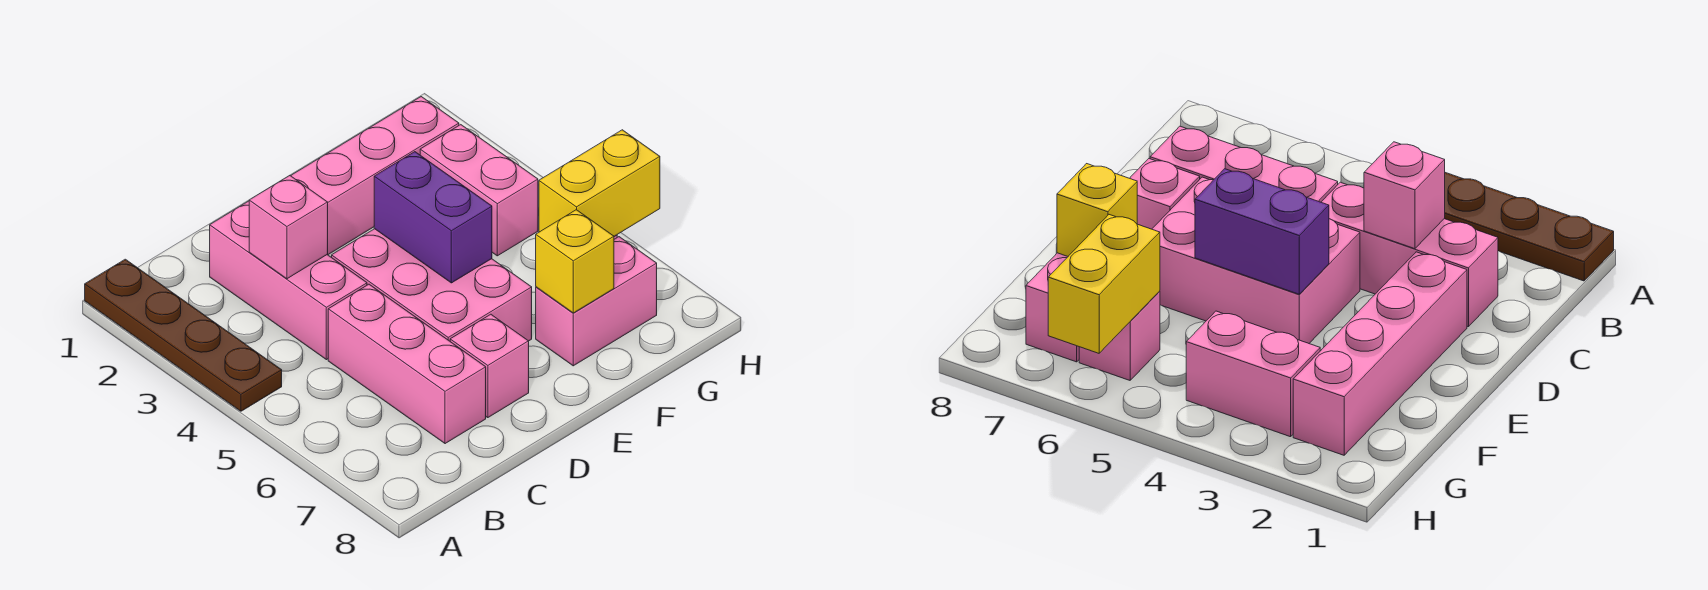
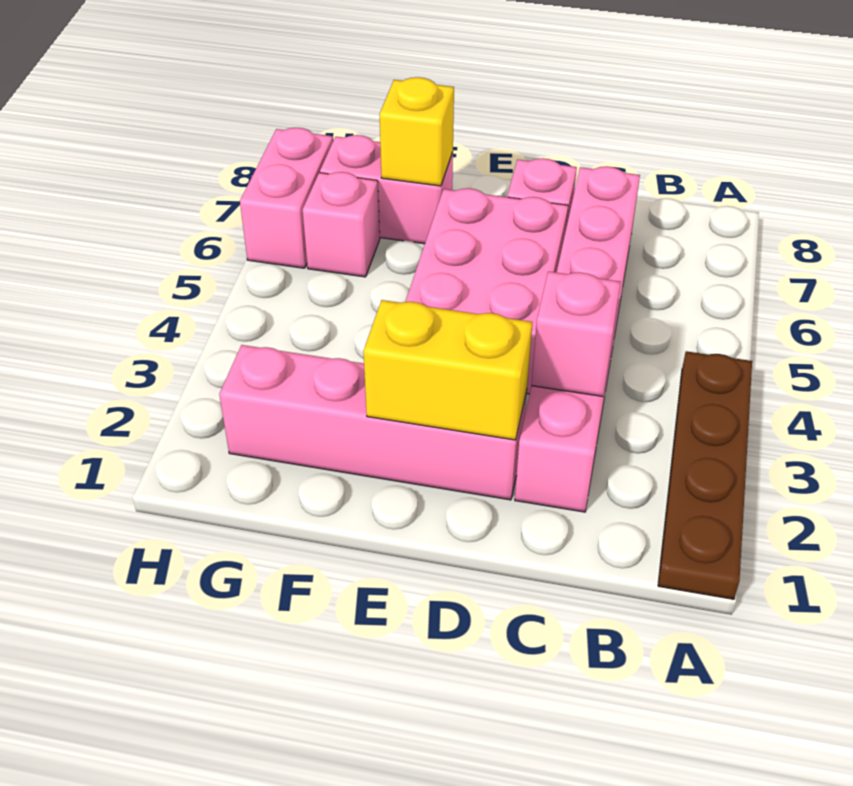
purple brick E4:E5 level 2 -> none
pink brick G3:G4 level 1 -> pink brick H6:H7 level 1
yellow brick G6:H6 level 2 -> yellow brick D2:E2 level 2

